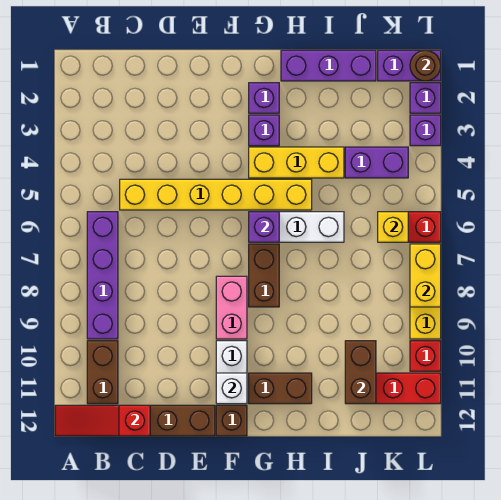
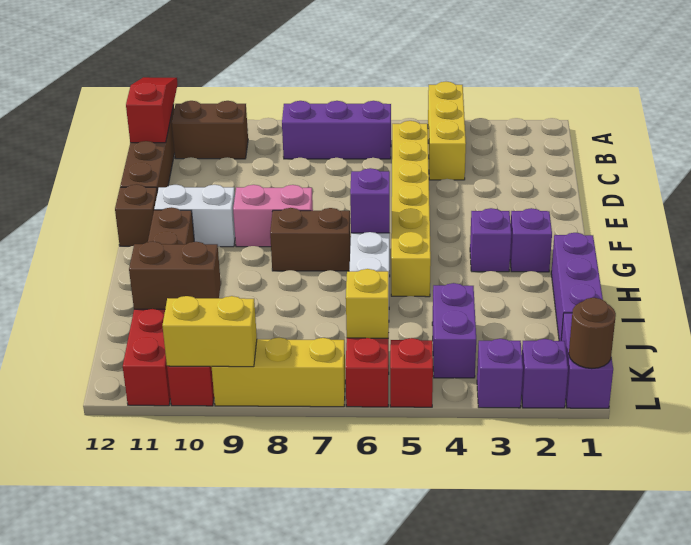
purple brick B6:B9 level 1 -> purple brick B6:B8 level 1
white brick F11 level 2 -> none
yellow brick G4:I4 level 1 -> yellow brick A4:C4 level 1
none -> red brick L5 level 1
yellow brick L7:L8 level 2 -> yellow brick L9:L10 level 2

